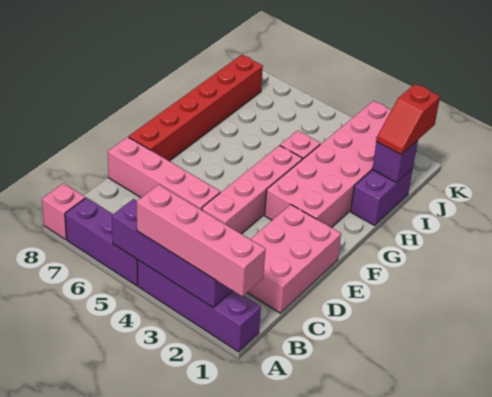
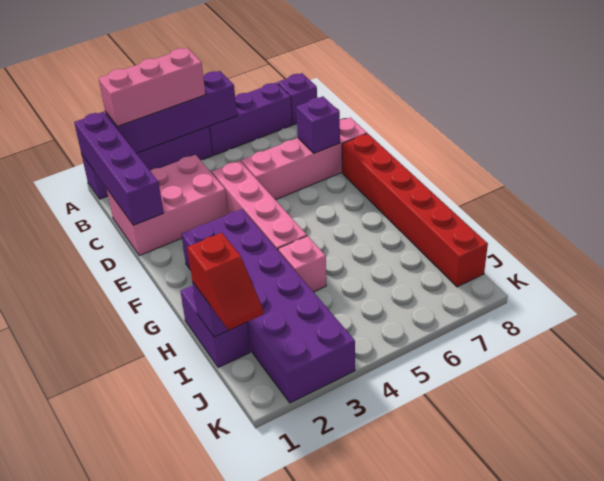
none -> purple brick A1:D1 level 2
pink brick A1:A4 level 3 -> pink brick A2:A4 level 3
pink brick A8 level 1 -> purple brick A8 level 1
pink brick C1:E2 level 1 -> pink brick C1:D3 level 1
none -> purple brick D7 level 2
pink brick F2:K3 level 1 -> purple brick F2:K3 level 1
red slope I1:J1 level 3 top J -> red slope I1:J1 level 3 top I

